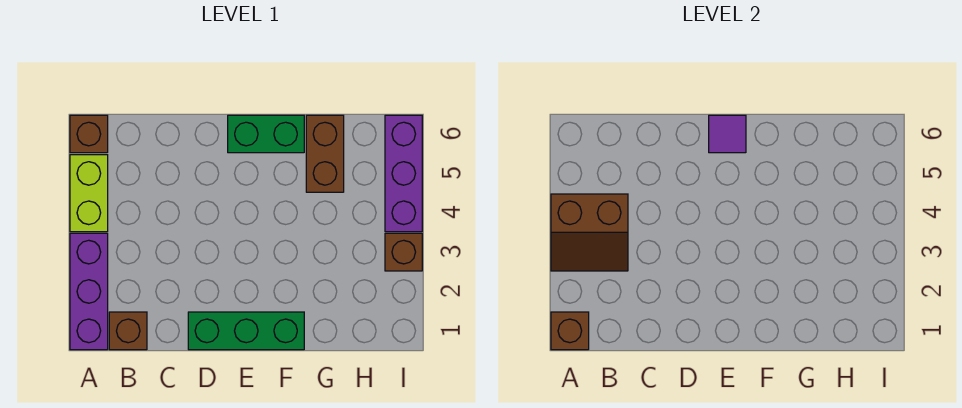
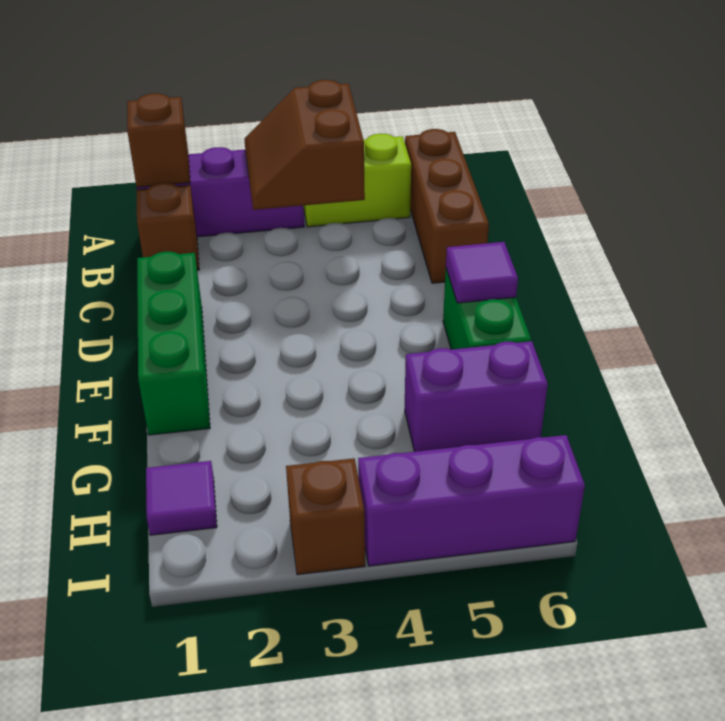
brown brick A6 level 1 -> brown brick A6:C6 level 1
brown brick G5:G6 level 1 -> purple brick G5:G6 level 1
none -> purple tile H1 level 1

